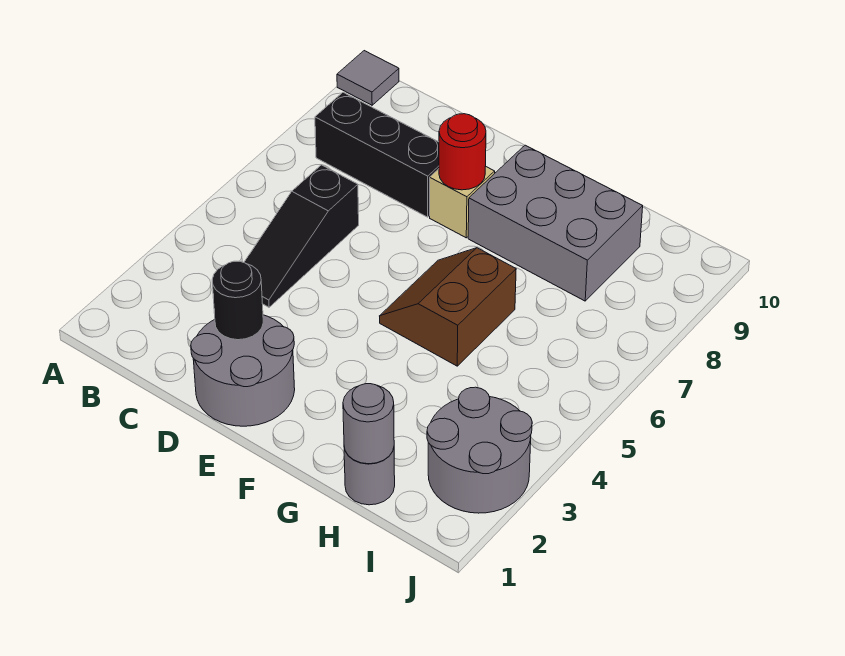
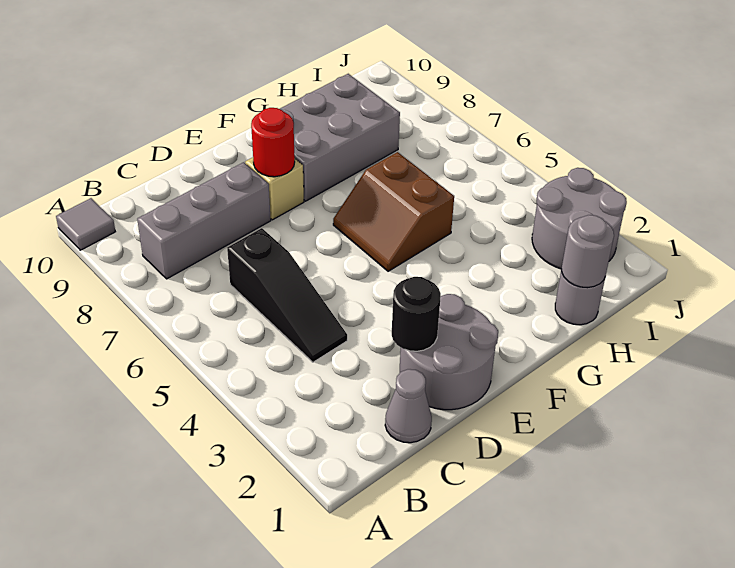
black brick B8:D8 level 1 -> grey brick B8:D8 level 1
none -> grey cone C1 level 1

